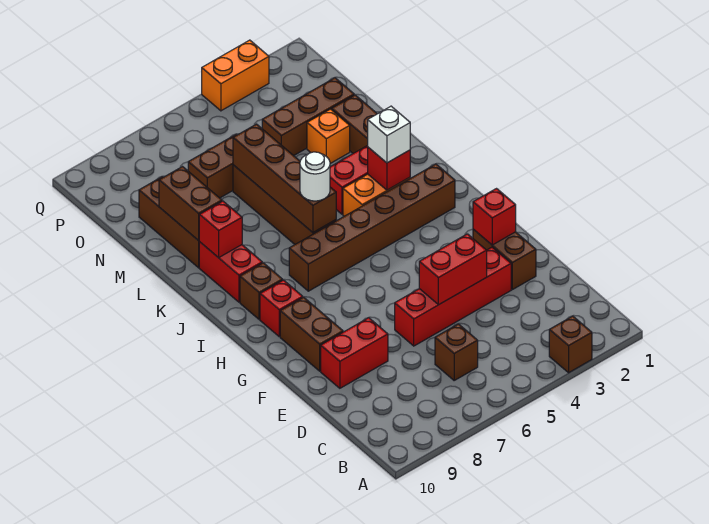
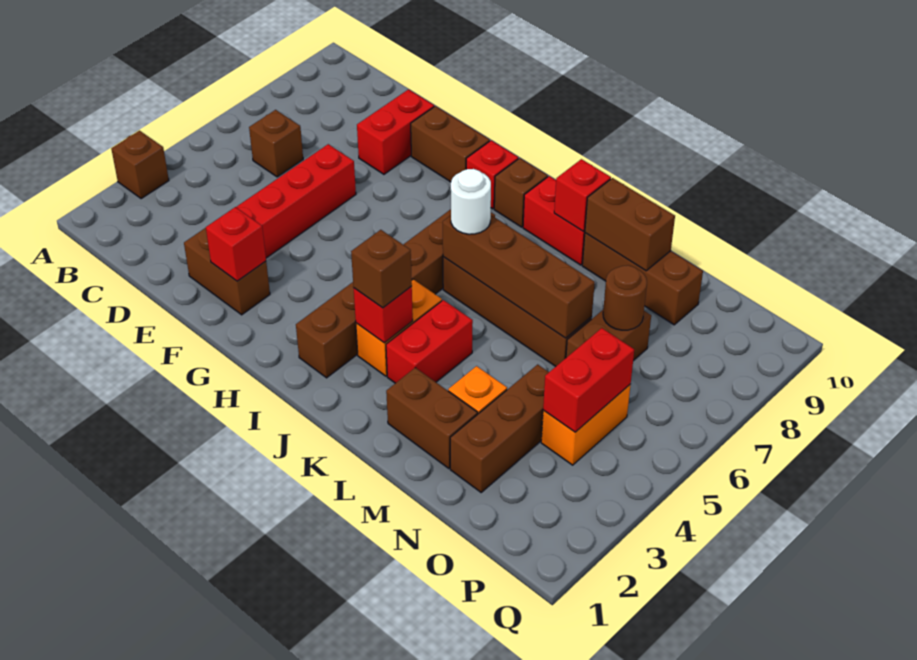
red brick E4:E5 level 2 -> red brick O4:O5 level 2
white brick J3 level 3 -> brown brick J3 level 3
none -> brown round brick N7 level 2
orange brick Q3:Q4 level 1 -> orange brick O4:O5 level 1

